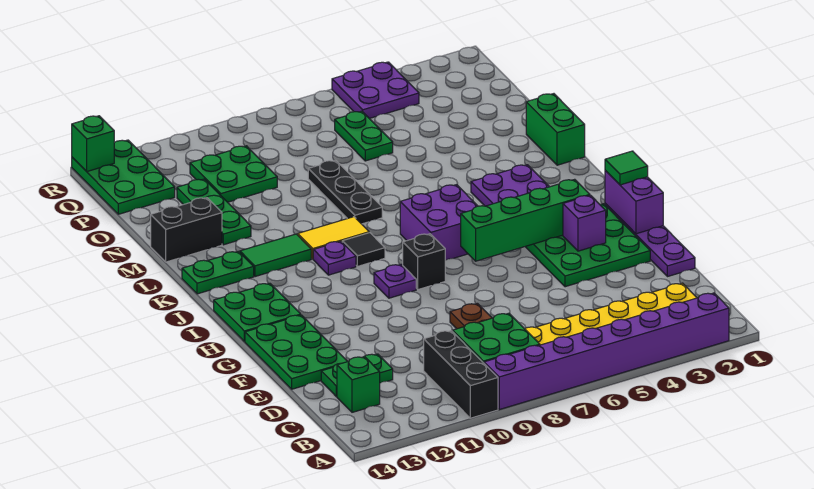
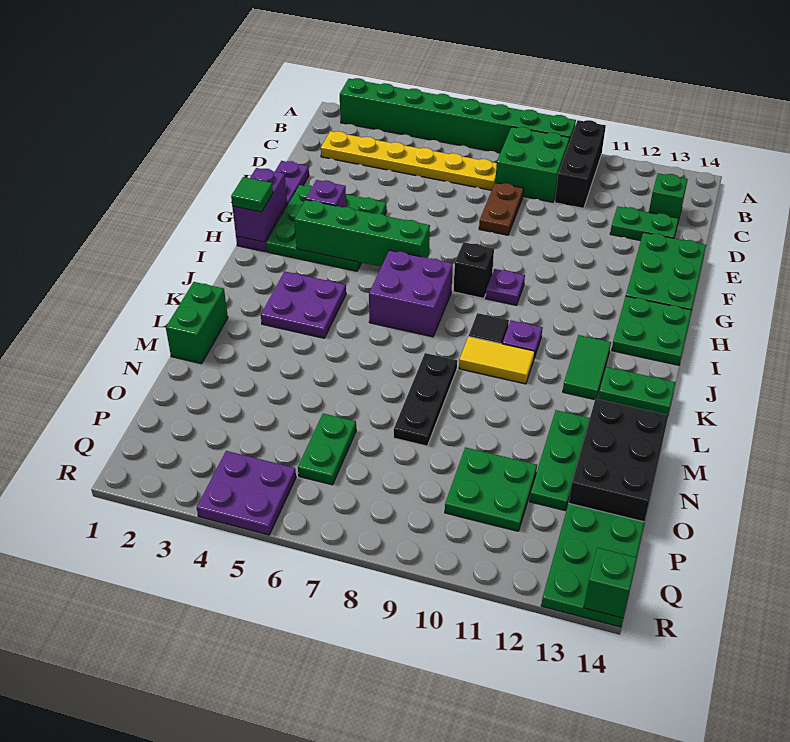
purple brick A2:A9 level 1 -> green brick A2:A9 level 1
green tile K11:K12 level 1 -> green tile J12:K12 level 1
black brick M13:M14 level 1 -> black brick M13:O14 level 1

